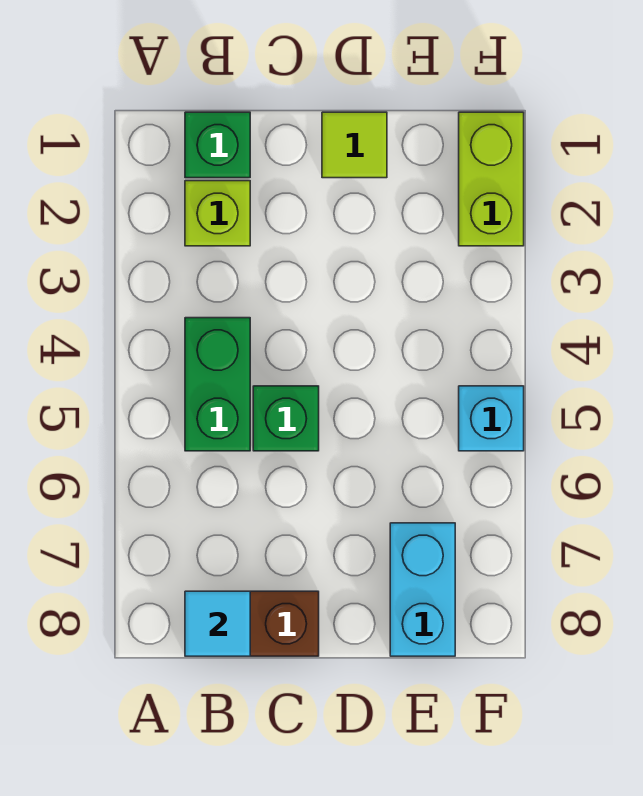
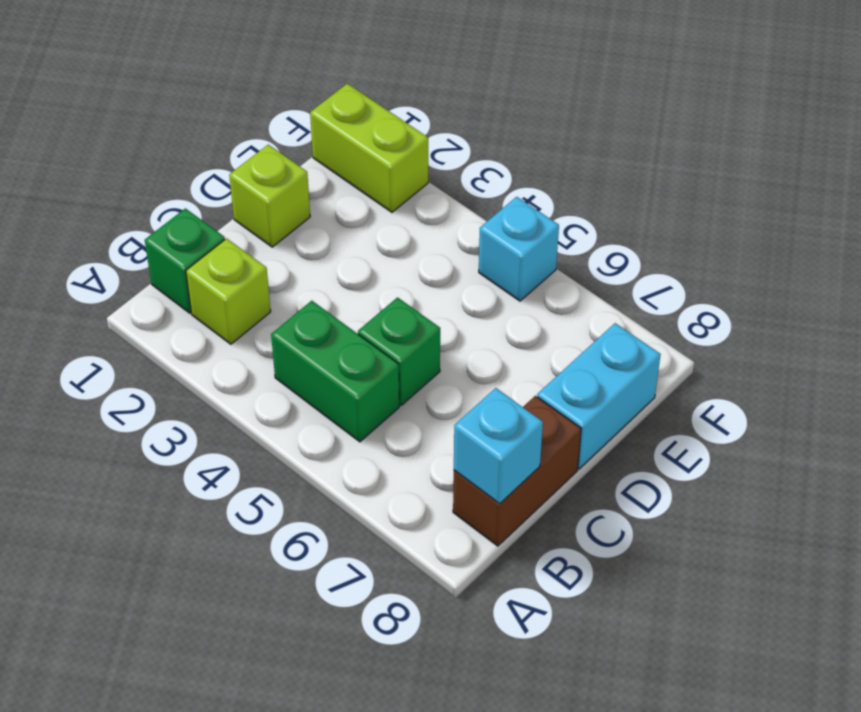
cyan tile B8 level 2 -> cyan brick B8 level 2
lime tile D1 level 1 -> lime brick D1 level 1
cyan brick E7:E8 level 1 -> cyan brick D8:E8 level 1

